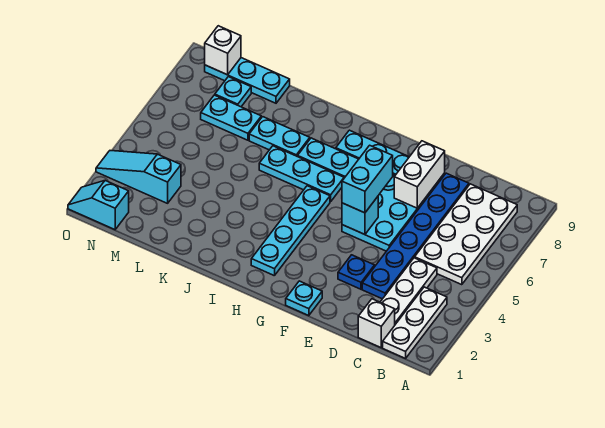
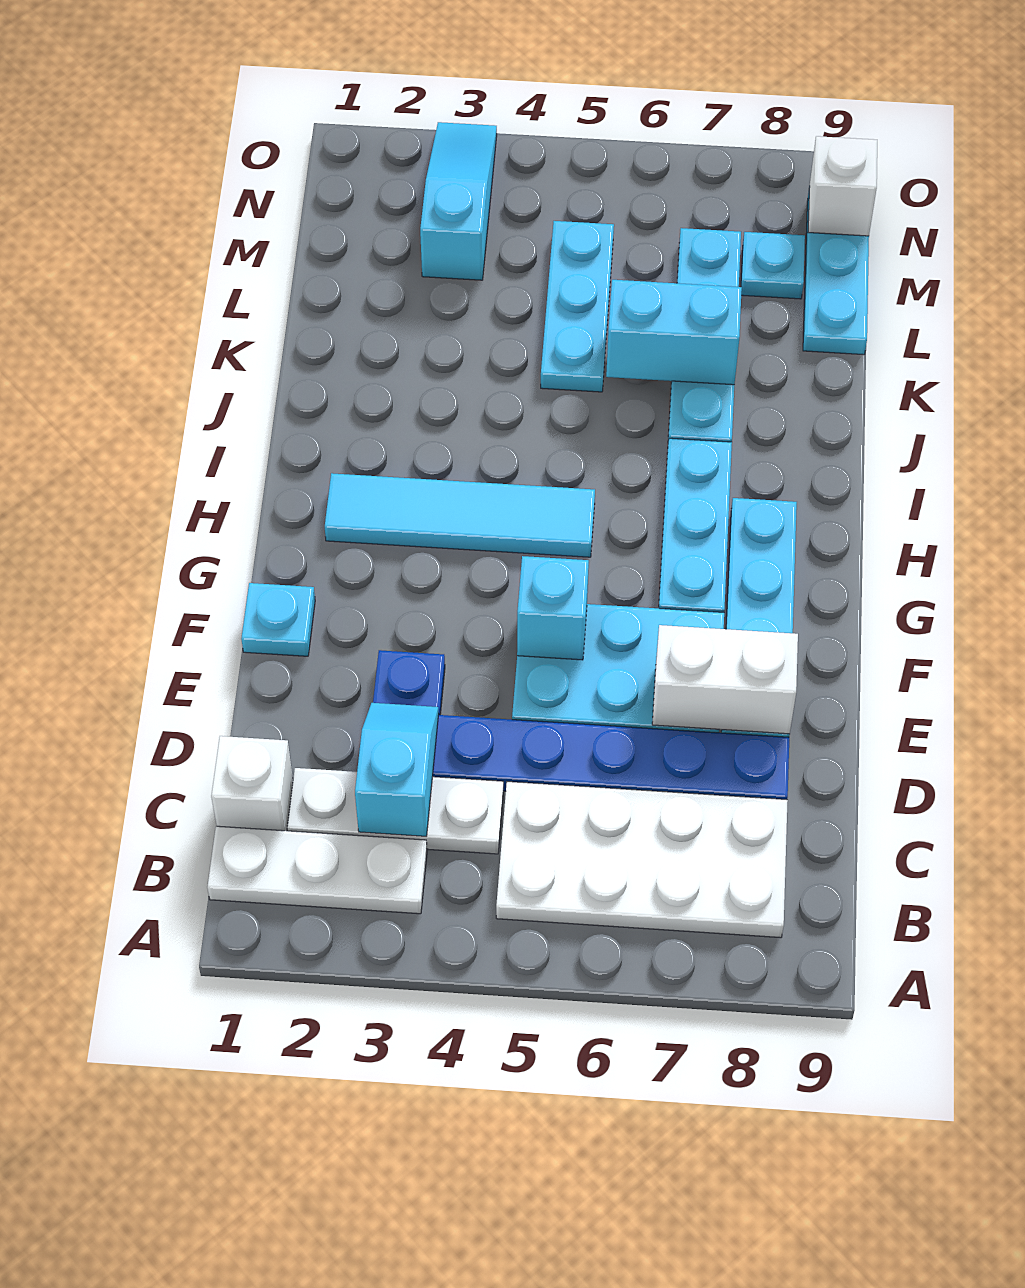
cyan brick F5:F6 level 3 -> cyan brick K6:K7 level 2
cyan plate H2:H5 level 1 -> cyan tile H2:H5 level 1
cyan plate H6:J6 level 1 -> cyan plate K5:M5 level 1
cyan slope N1:O1 level 1 top N -> cyan slope C3:D3 level 2 top C

